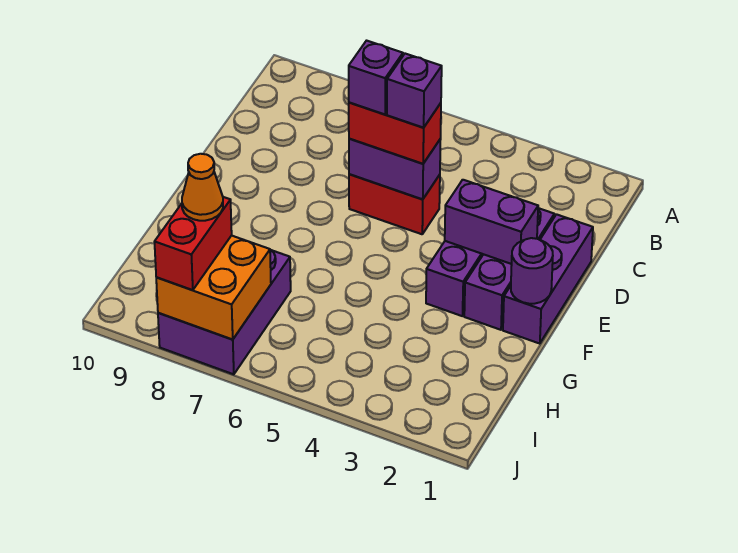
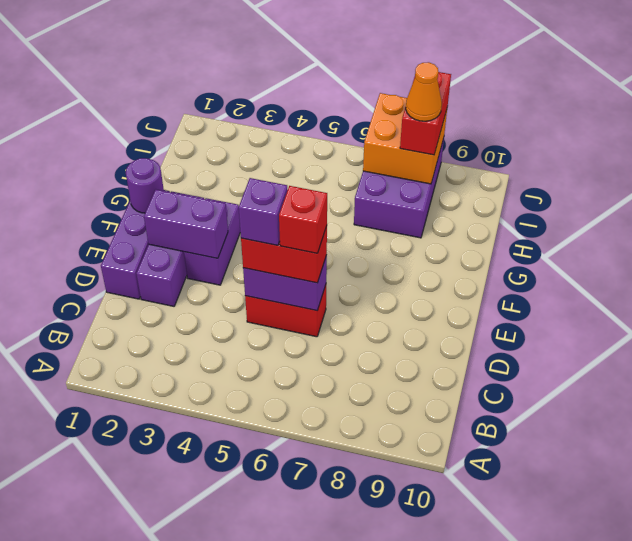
purple brick D6 level 4 -> red brick D6 level 4

